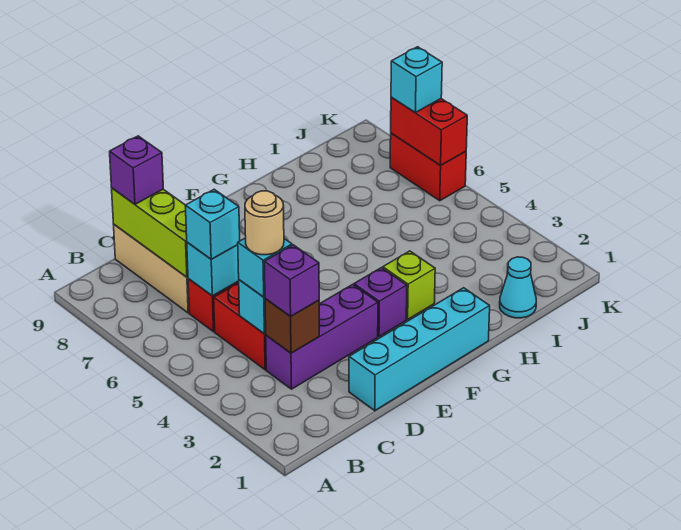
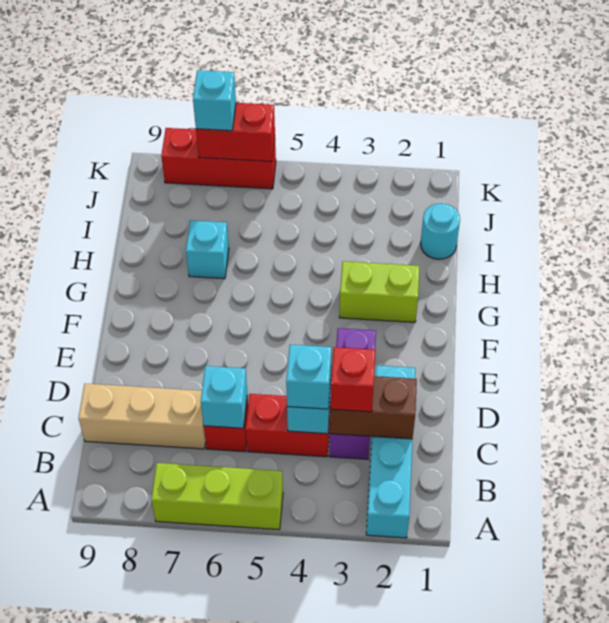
brown brick C3 level 2 -> brown brick C2:C3 level 2
purple brick C3 level 3 -> red brick C3 level 3
tan round brick C4 level 4 -> none
cyan brick C6 level 3 -> cyan brick H7 level 1
lime brick C7:C9 level 2 -> lime brick A5:A7 level 1
purple brick C9 level 3 -> none
cyan brick D1:G1 level 1 -> cyan brick A2:D2 level 1
purple brick F3 level 1 -> none
lime brick G3 level 1 -> lime brick G2:G3 level 1
cyan cone I1 level 1 -> cyan round brick I1 level 1
red brick K6:K7 level 1 -> red brick K6:K8 level 1

